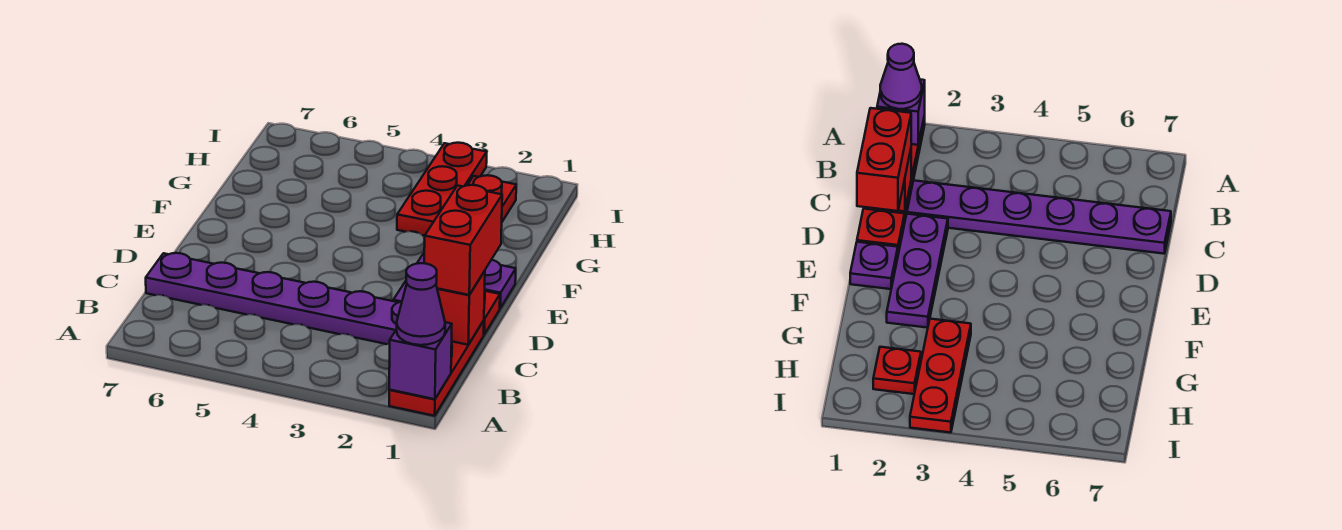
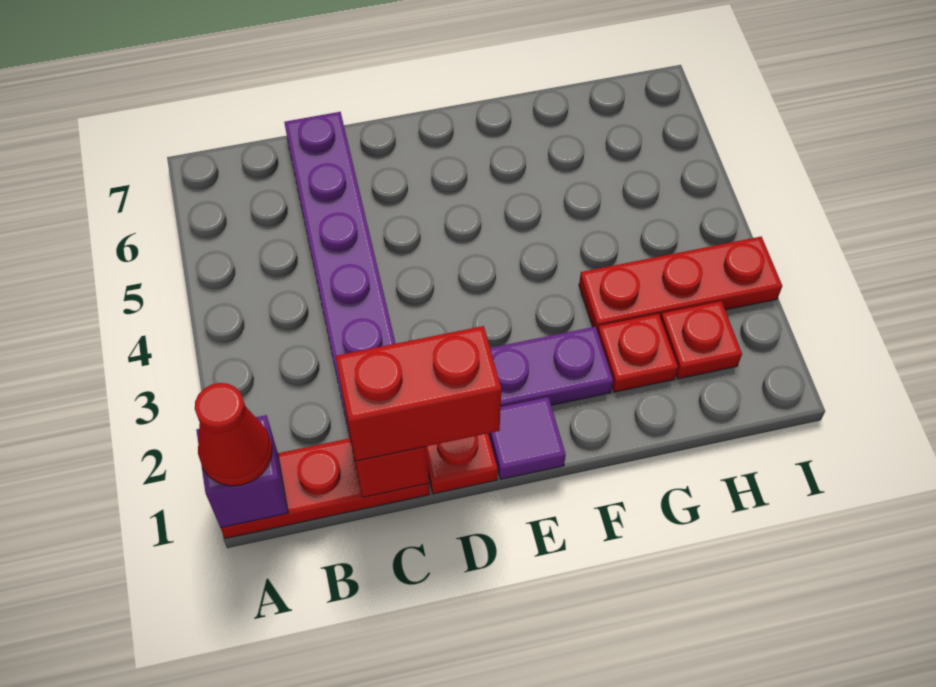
purple cone A1 level 3 -> red cone A1 level 3
purple plate E1 level 1 -> purple tile E1 level 1
none -> red plate G2 level 1

